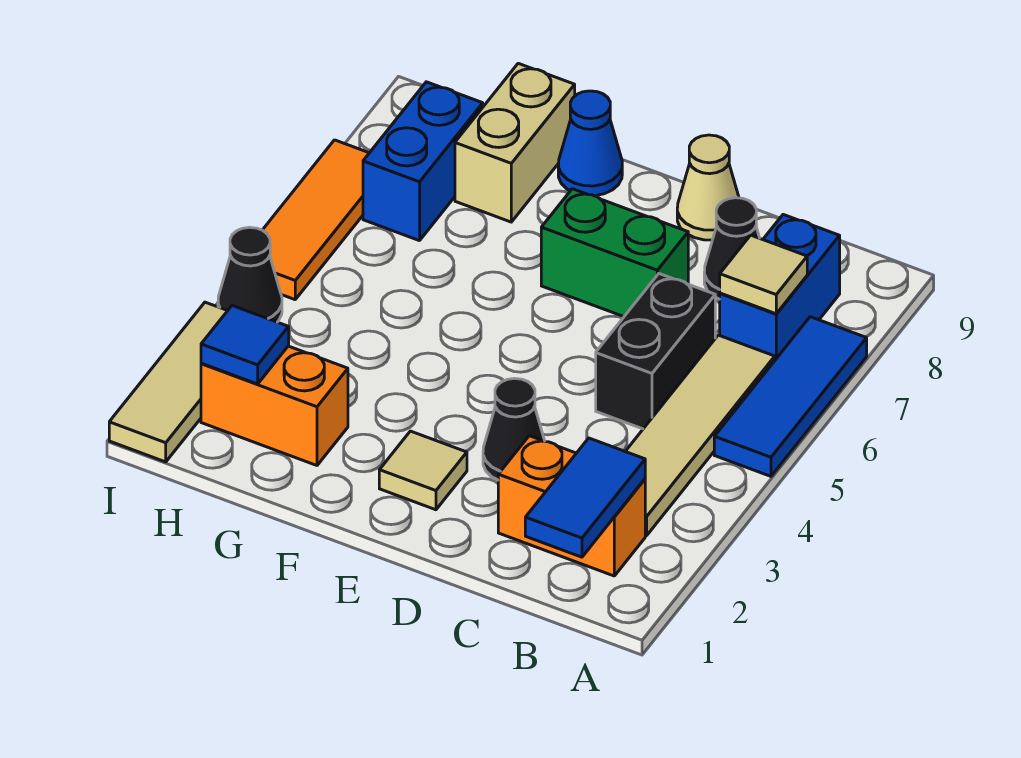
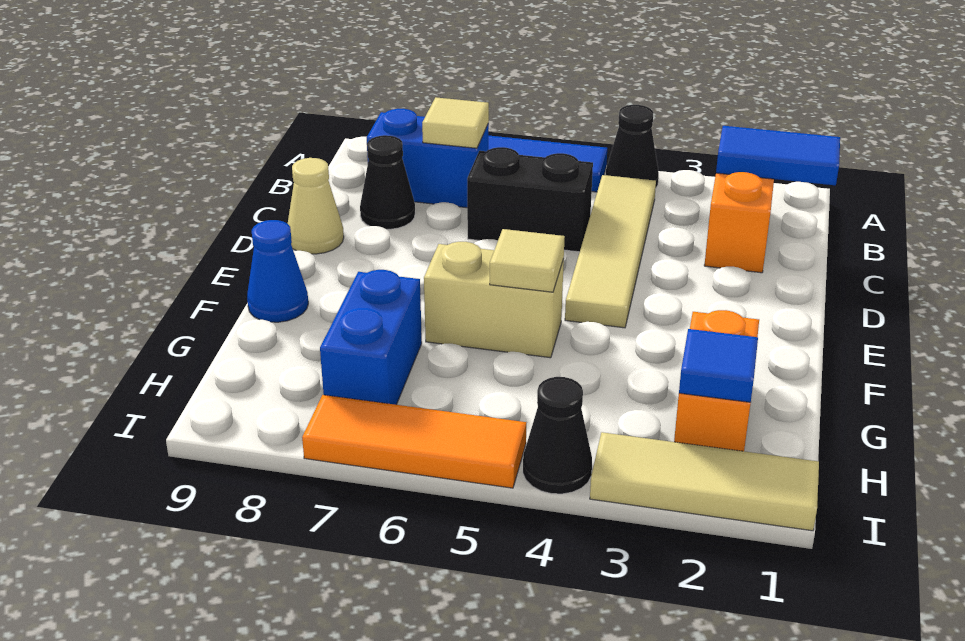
tan tile B3:B6 level 1 -> tan tile B4:E4 level 1
black cone D3 level 1 -> black cone A4 level 1
green brick D7:E7 level 1 -> none
tan tile E2 level 1 -> tan tile F5 level 2
tan brick G8:G9 level 1 -> tan brick F5:F6 level 1
blue brick H7:H8 level 1 -> blue brick G7:H7 level 1

